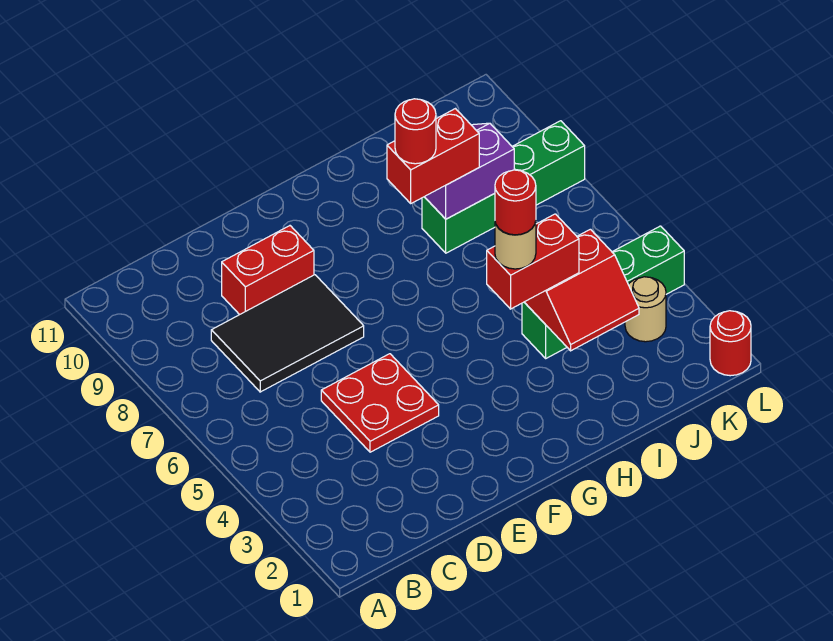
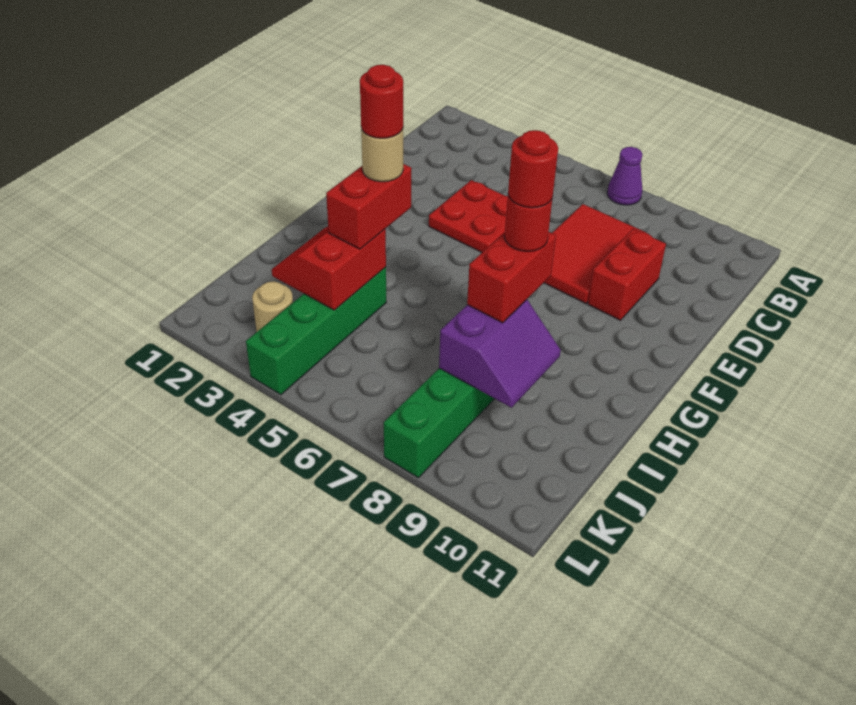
none -> purple cone A7 level 1
black tile C7:E8 level 1 -> red tile C7:E8 level 1
red round brick L1 level 1 -> red round brick H8 level 5

